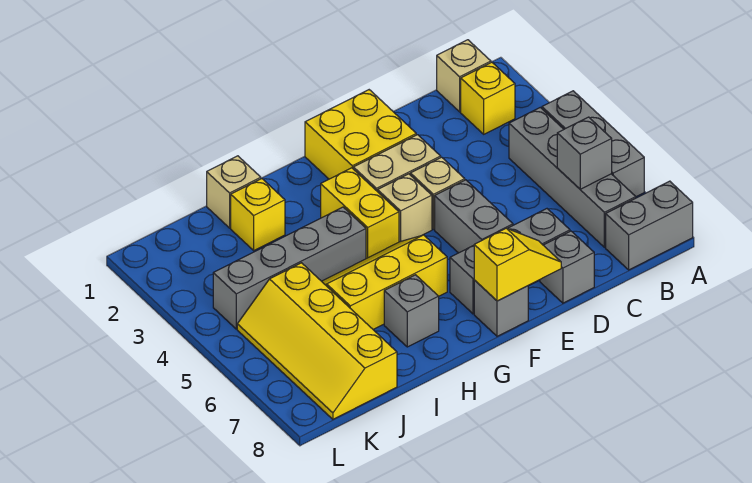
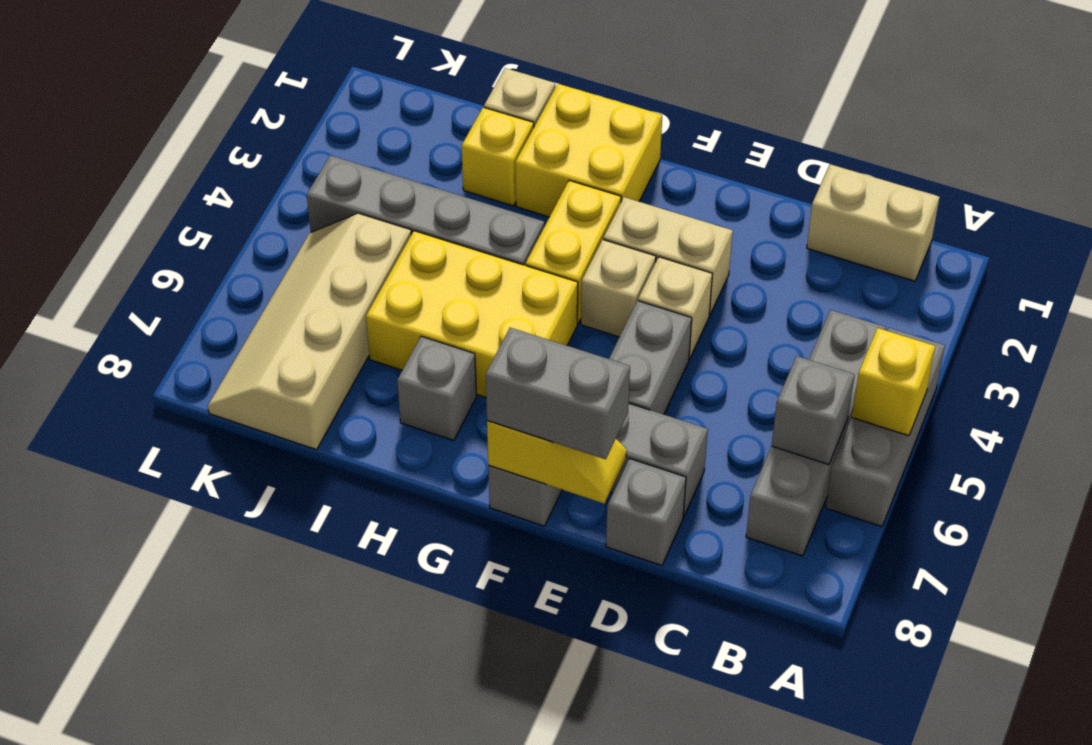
grey brick A8:B8 level 1 -> grey brick E8:F8 level 3
tan brick B1 level 1 -> tan brick B1:C1 level 1
yellow brick B2 level 1 -> yellow brick A5 level 2
yellow brick E1:F2 level 1 -> yellow brick G1:H2 level 1
yellow slope G5:I6 level 1 top 6 -> yellow brick G5:I6 level 1
yellow slope J5:K8 level 1 top J -> tan slope J5:K8 level 1 top J

